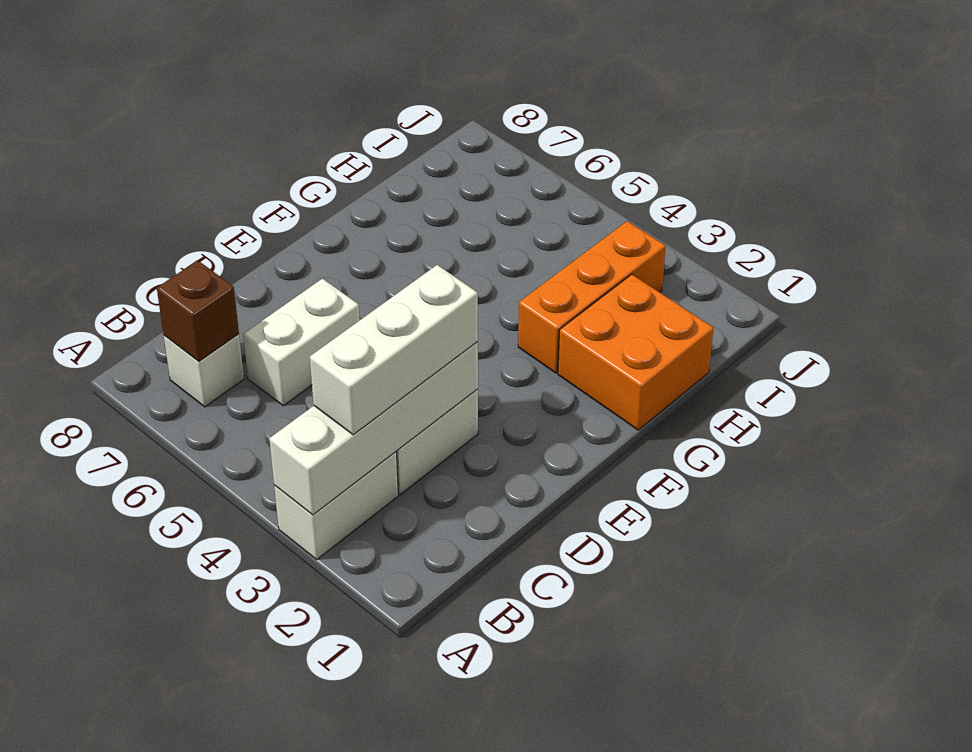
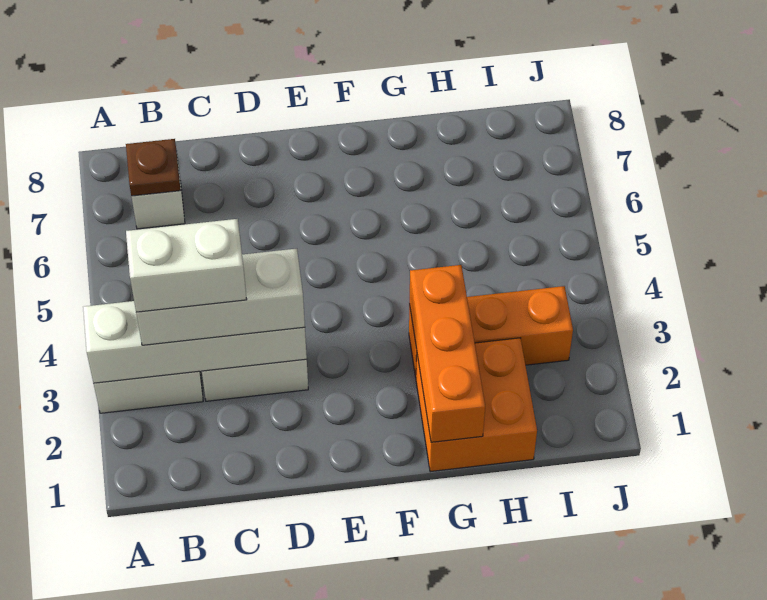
brown brick B7 level 2 -> brown plate B7 level 2
white brick C6:D6 level 1 -> white brick B3:C3 level 4
none -> orange brick G1:G3 level 2

